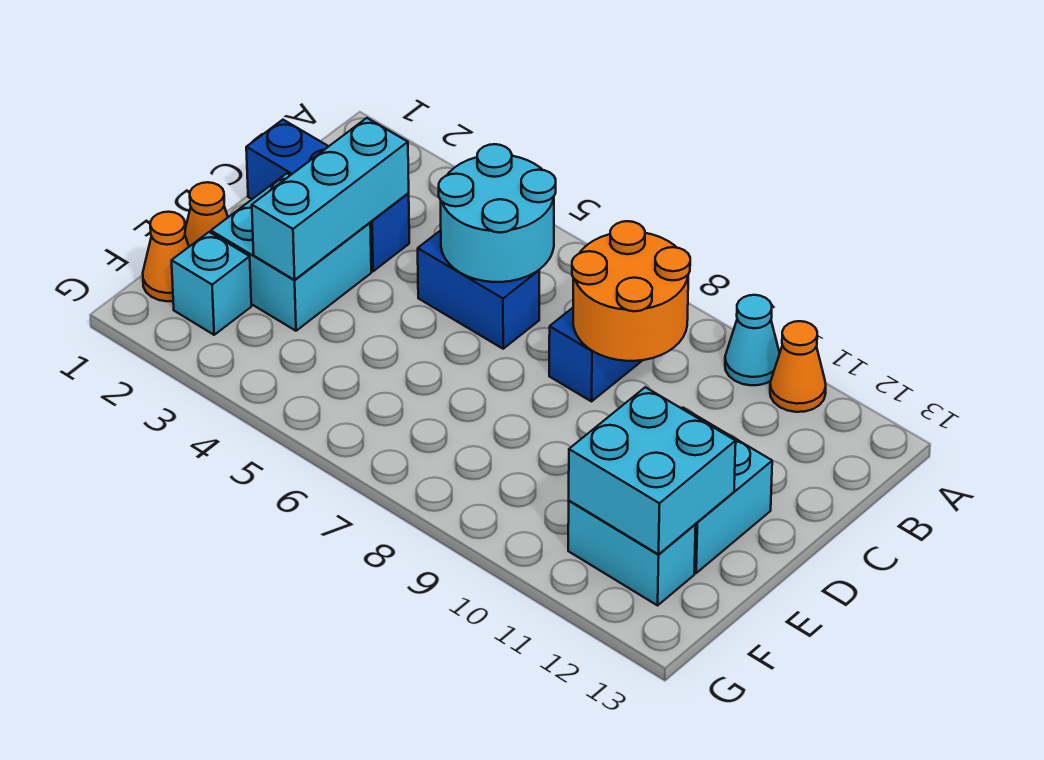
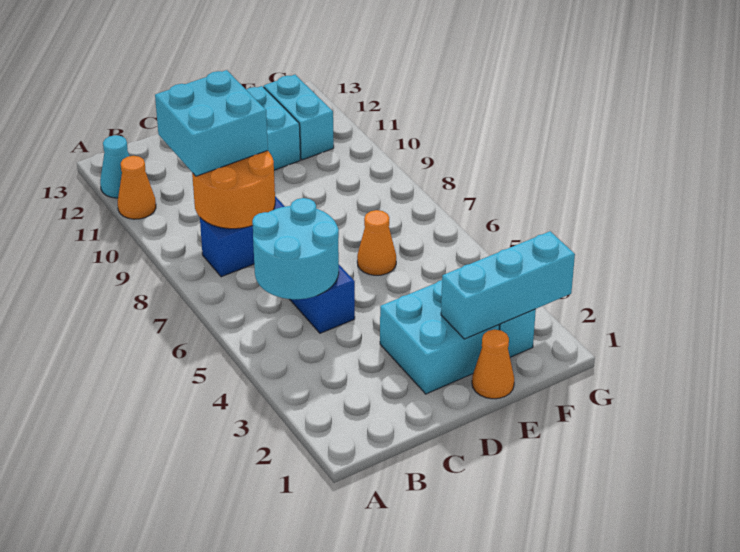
cyan cone A10 level 1 -> cyan cone A12 level 1
blue brick C1:C3 level 1 -> none
cyan brick C3:E3 level 2 -> cyan brick E2:G2 level 2
cyan brick E11:F12 level 2 -> cyan brick B9:C10 level 3
orange cone F1 level 1 -> orange cone E6 level 1

